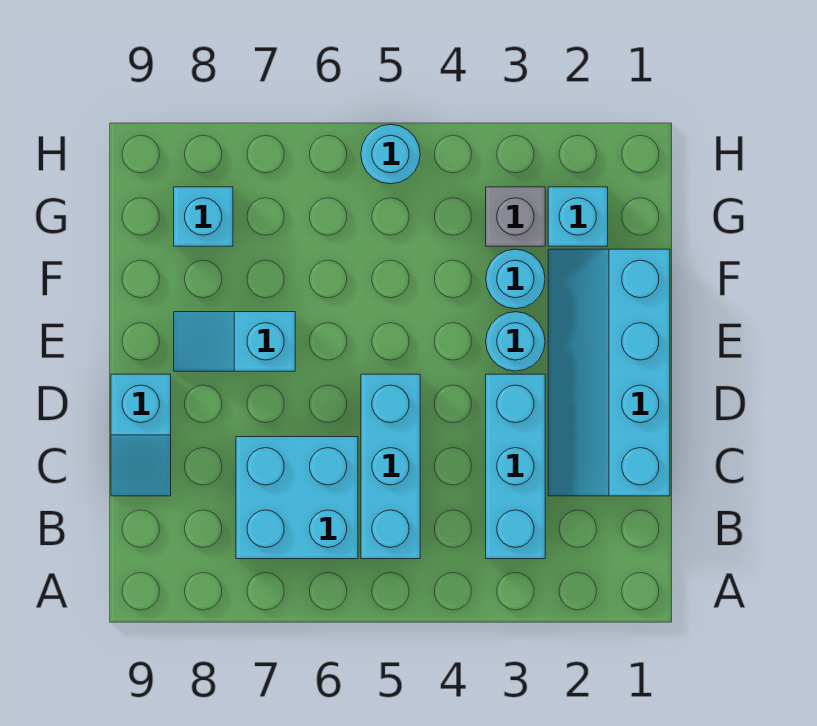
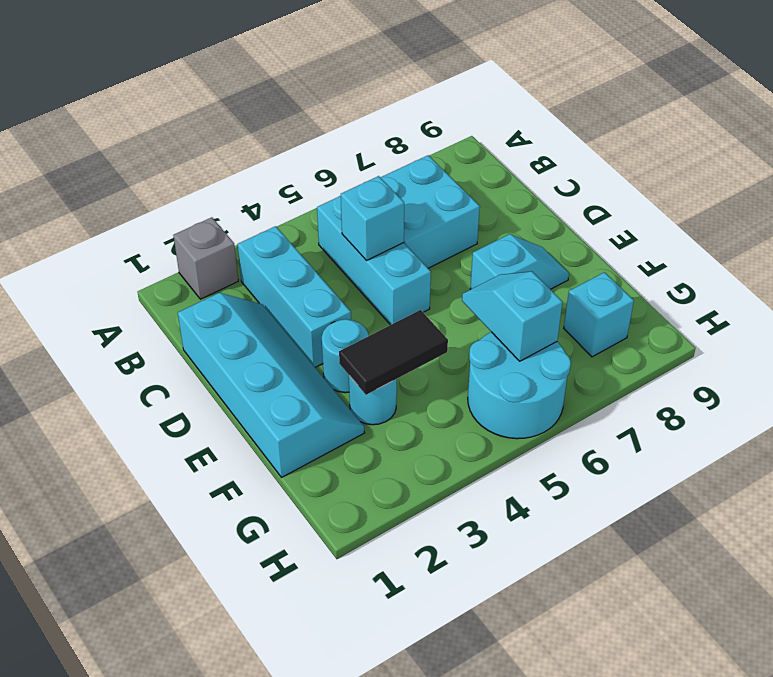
cyan slope C9:D9 level 1 top D -> cyan slope F6:G6 level 2 top G
none -> black tile F3:F4 level 2
cyan brick G2 level 1 -> cyan brick C5 level 2
grey brick G3 level 1 -> grey brick A2 level 1
cyan round brick H5 level 1 -> cyan round brick G5:H6 level 1

